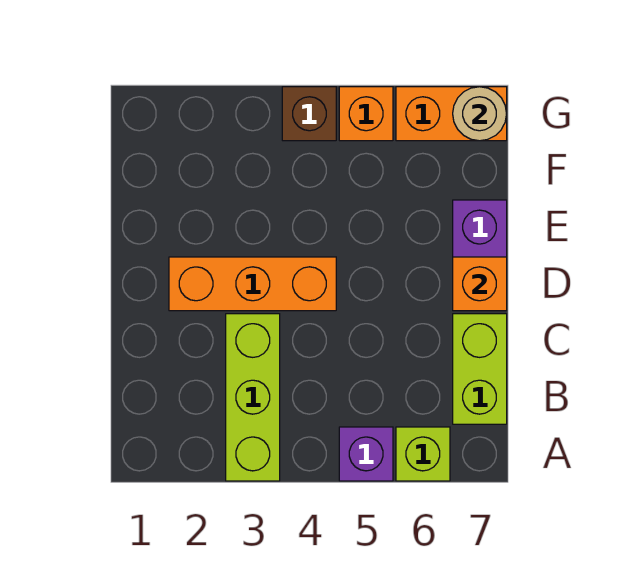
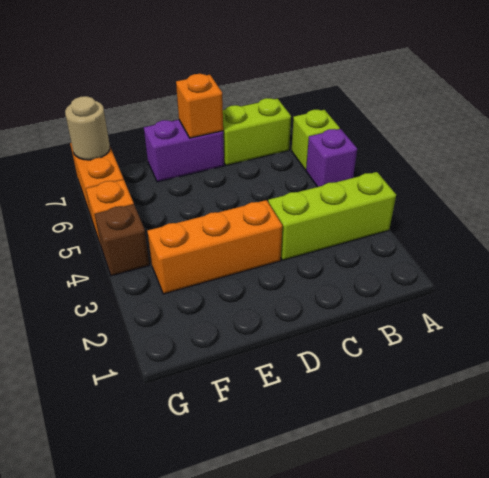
orange brick D2:D4 level 1 -> orange brick D3:F3 level 1

